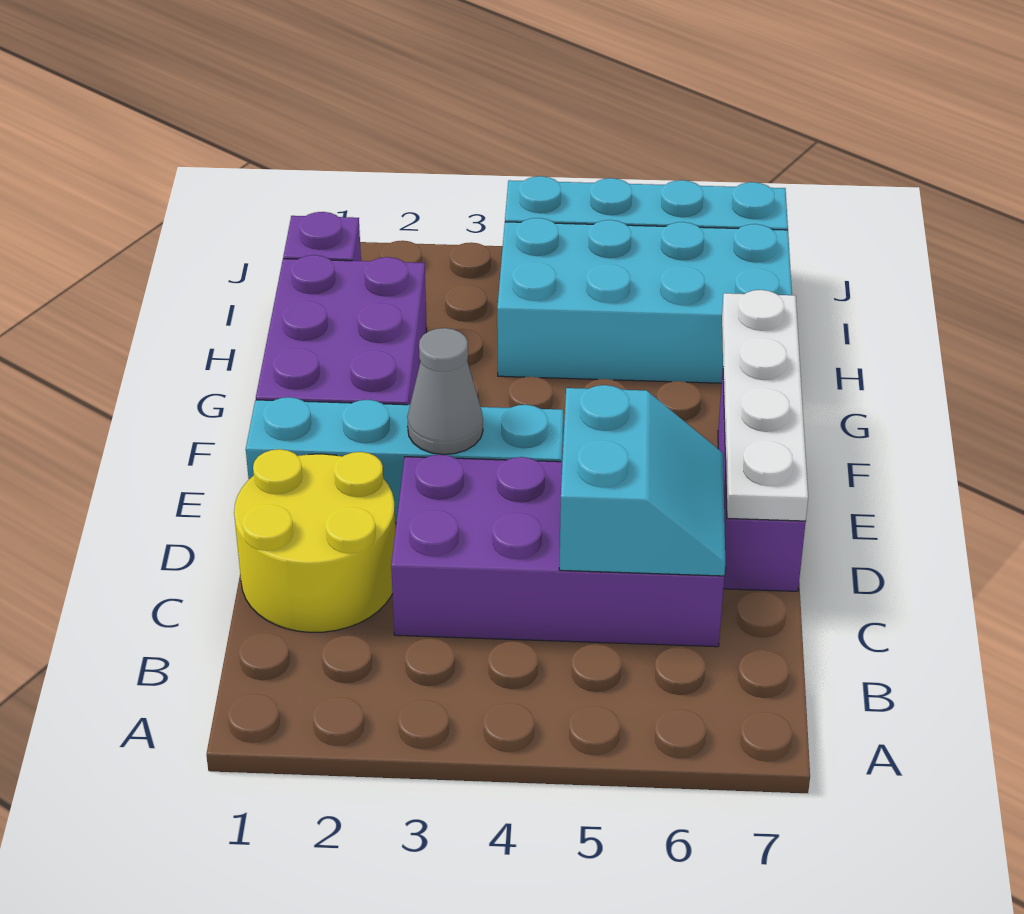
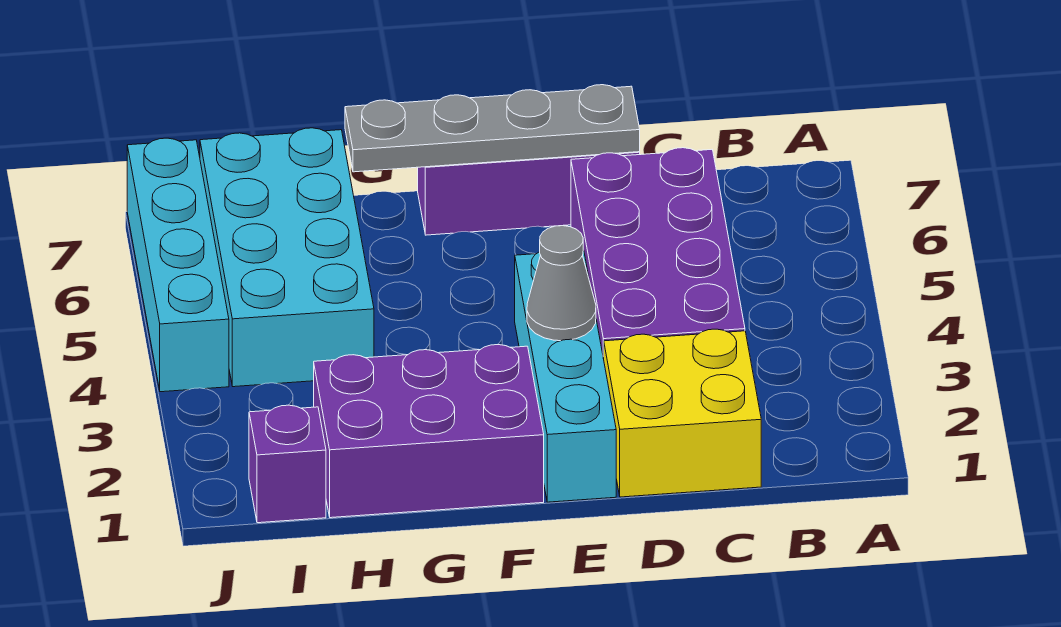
yellow round brick C1:D2 level 1 -> yellow brick C1:D2 level 1
cyan slope C5:D6 level 2 top 5 -> none
white plate D7:G7 level 2 -> grey plate D7:G7 level 2

